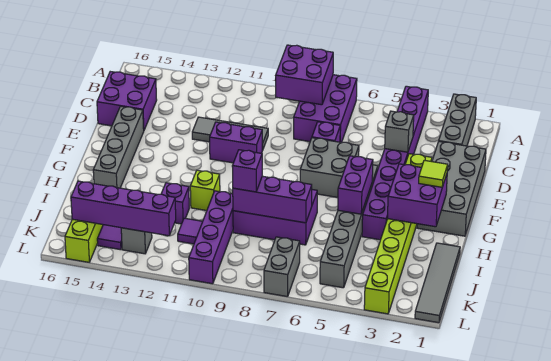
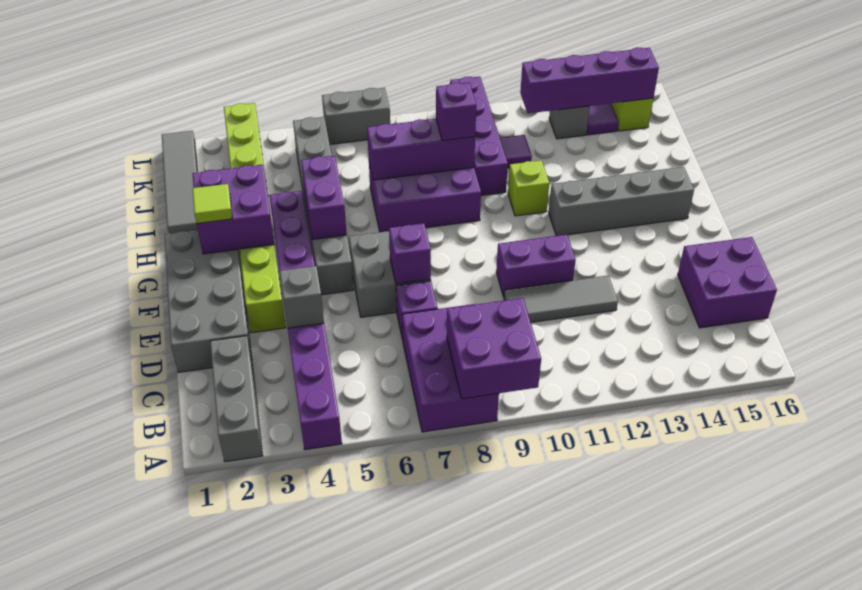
grey brick E15:H15 level 1 -> grey brick G12:G15 level 1
purple brick I12 level 1 -> purple brick E7 level 2
grey brick K7:L7 level 1 -> grey brick L6:L7 level 1

